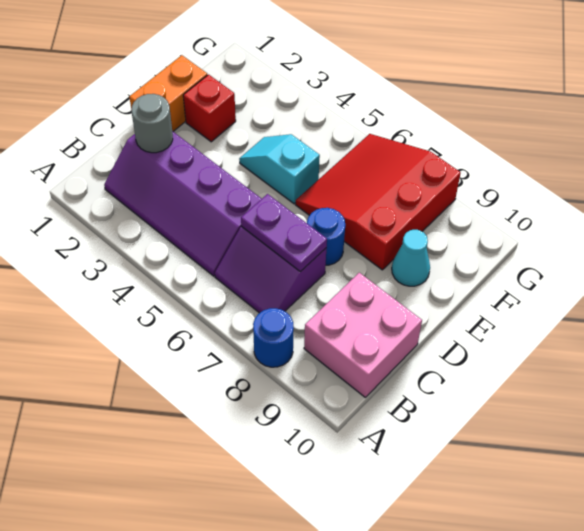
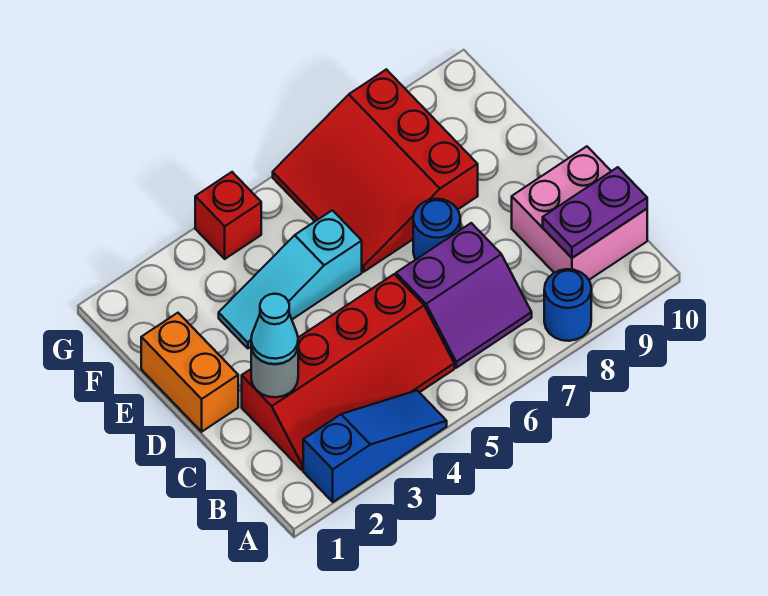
none -> blue slope A2:A4 level 1 top 2
purple slope B2:C5 level 1 top C -> red slope B2:C5 level 1 top C
purple plate C6:C7 level 2 -> purple plate B9:B10 level 2
red brick E2 level 1 -> red brick G4 level 1
cyan slope E4:E5 level 1 top 5 -> cyan slope E3:E5 level 1 top 5
cyan cone E9 level 1 -> cyan cone C2 level 3

